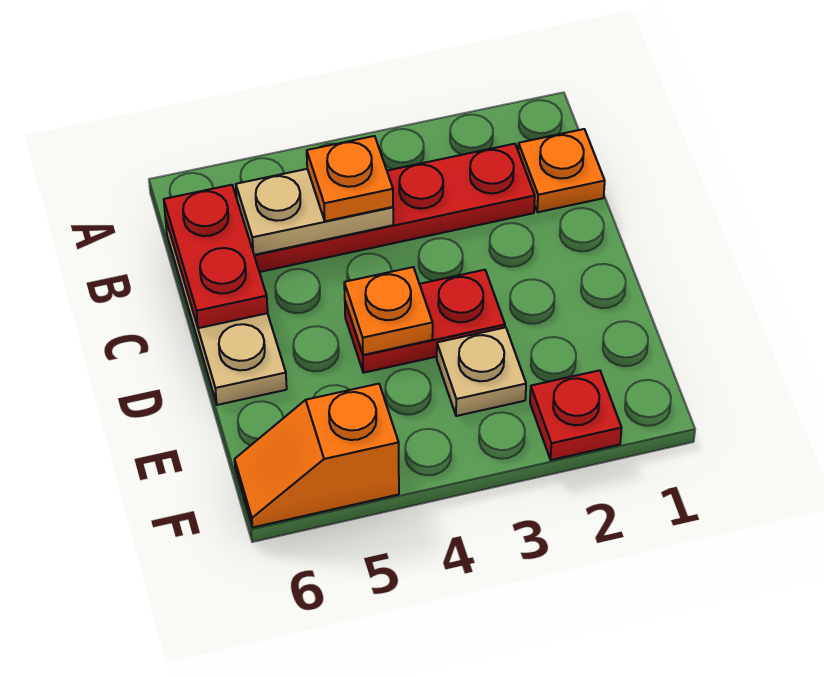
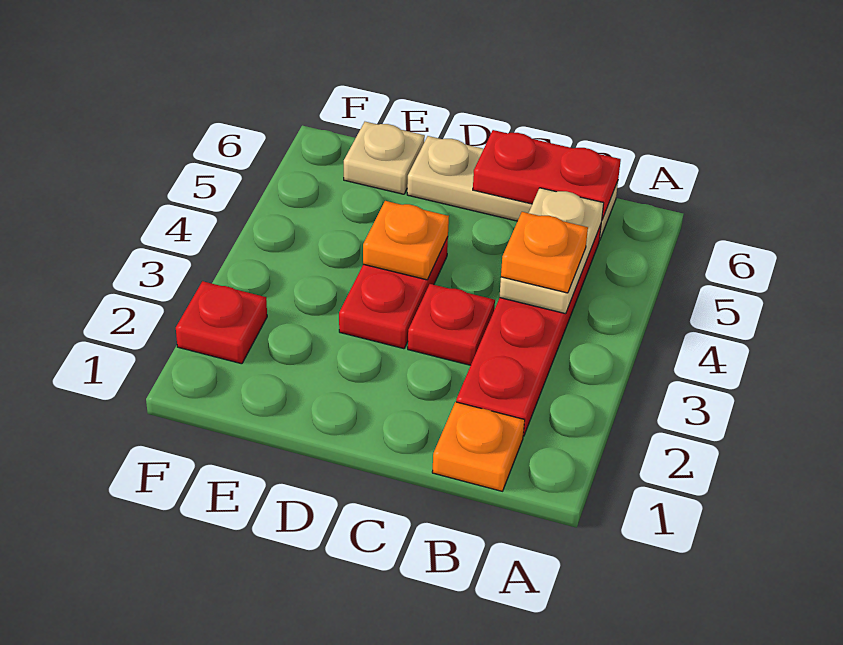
none -> red plate C3 level 1
tan plate E3 level 1 -> tan plate E6 level 1
orange slope F5:F6 level 1 top 5 -> none

